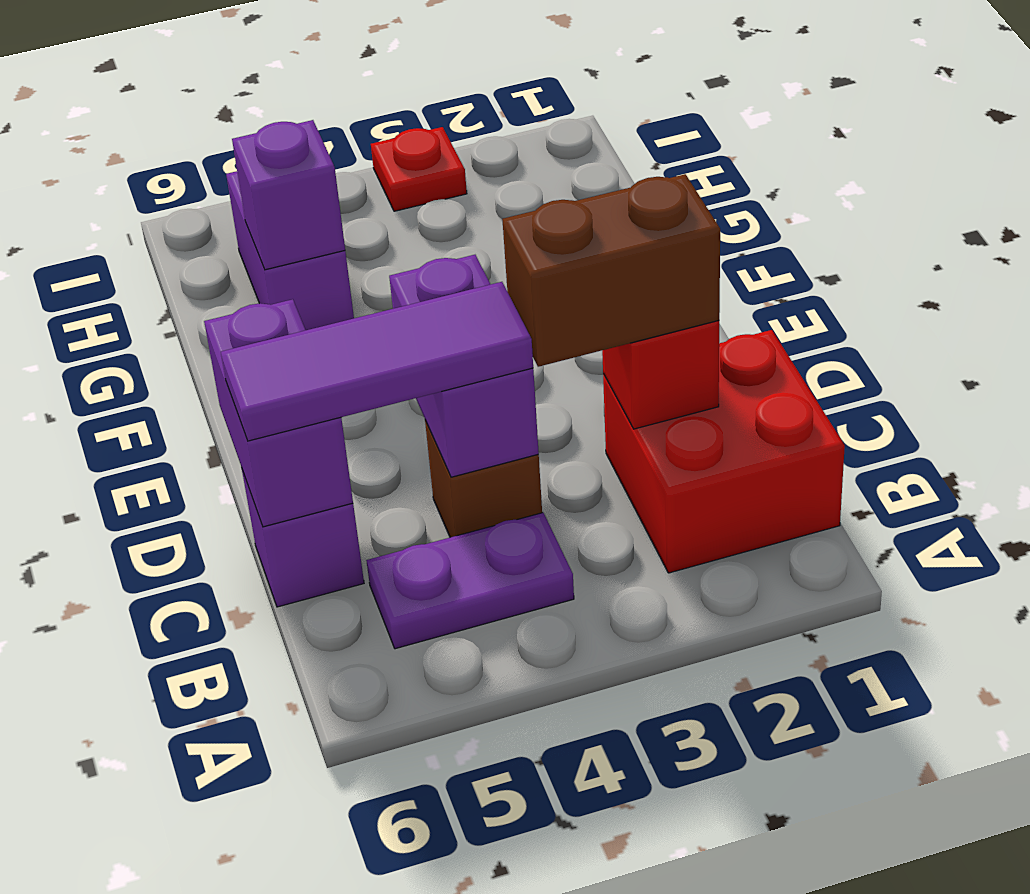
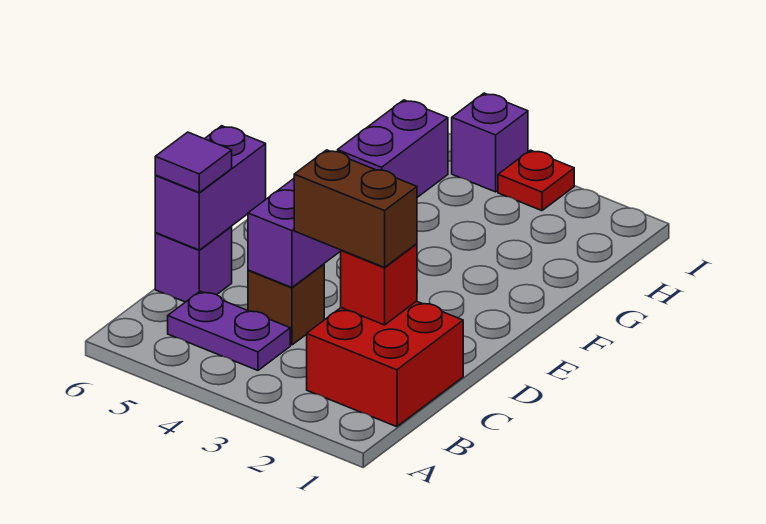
purple tile C4:C6 level 3 -> purple tile C6 level 3
purple brick G5 level 2 -> purple brick I4 level 1

